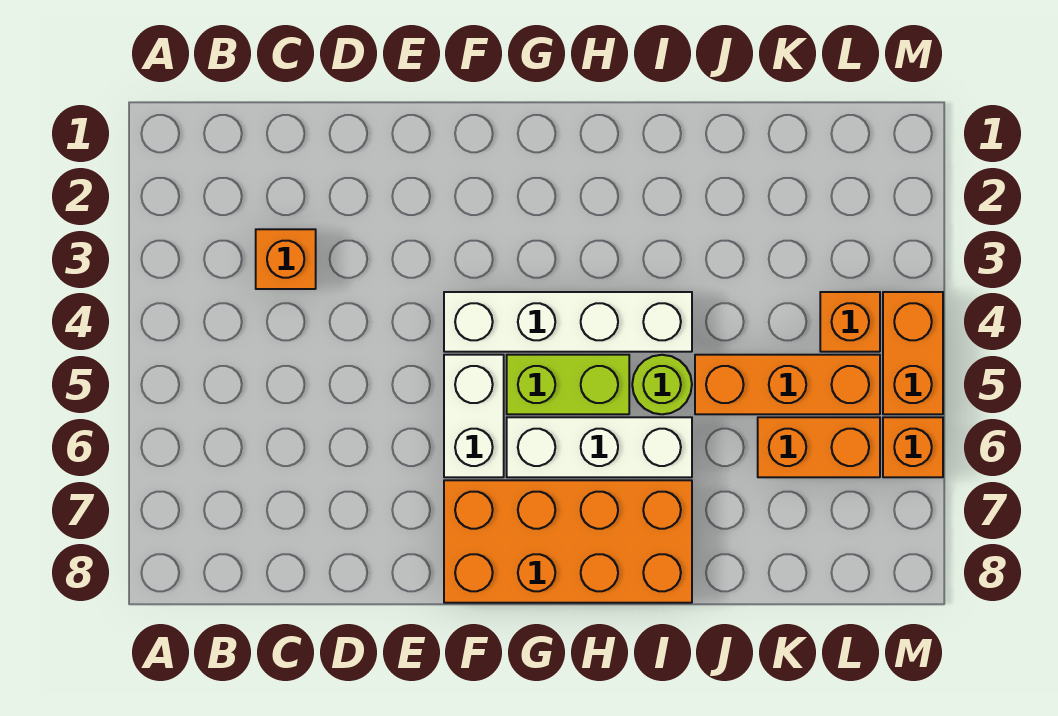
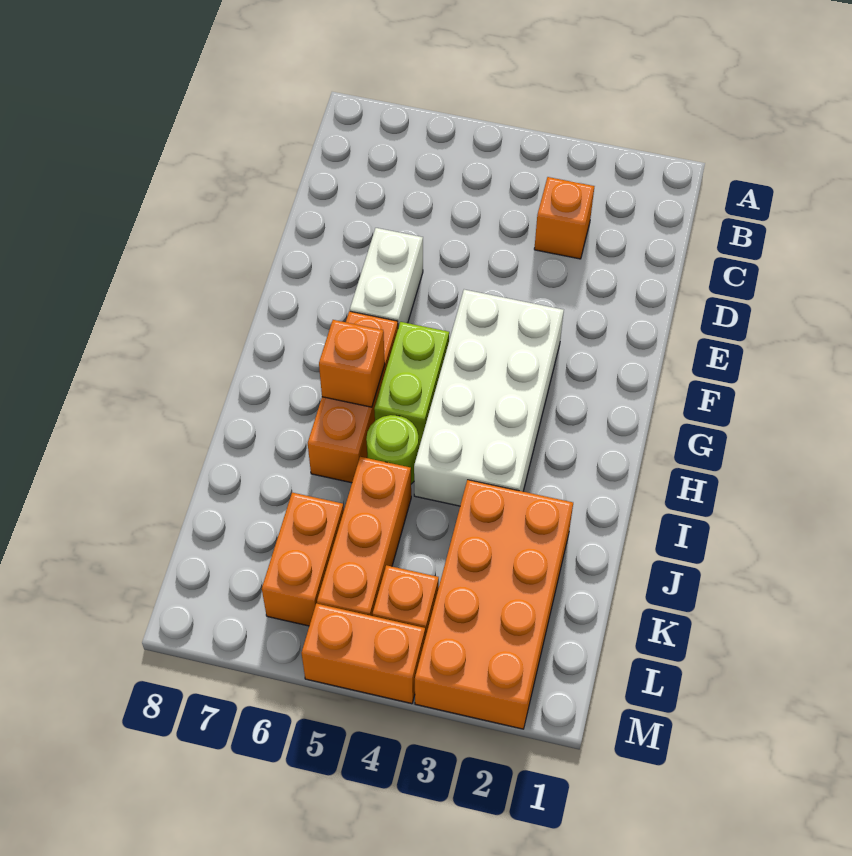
white brick F4:I4 level 1 -> white brick F3:I4 level 1
white brick F5:F6 level 1 -> white brick E6:F6 level 1
orange brick F7:I8 level 1 -> orange brick J2:M3 level 1
white brick G6:I6 level 1 -> orange brick G6:I6 level 1
orange brick M6 level 1 -> orange brick H6 level 2

